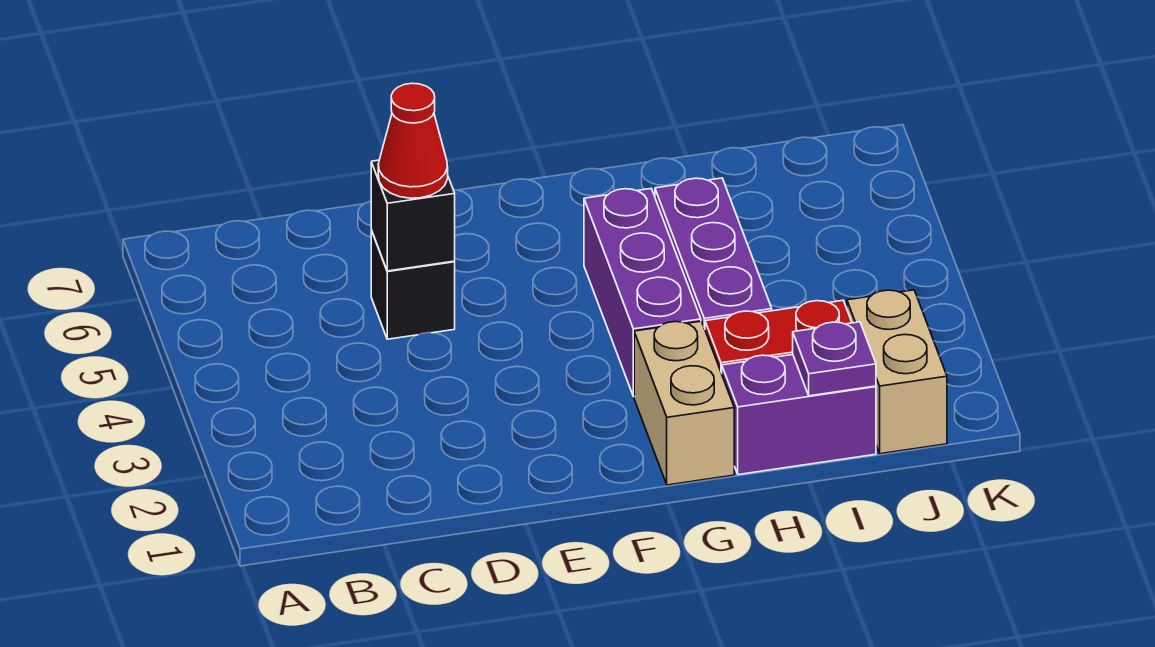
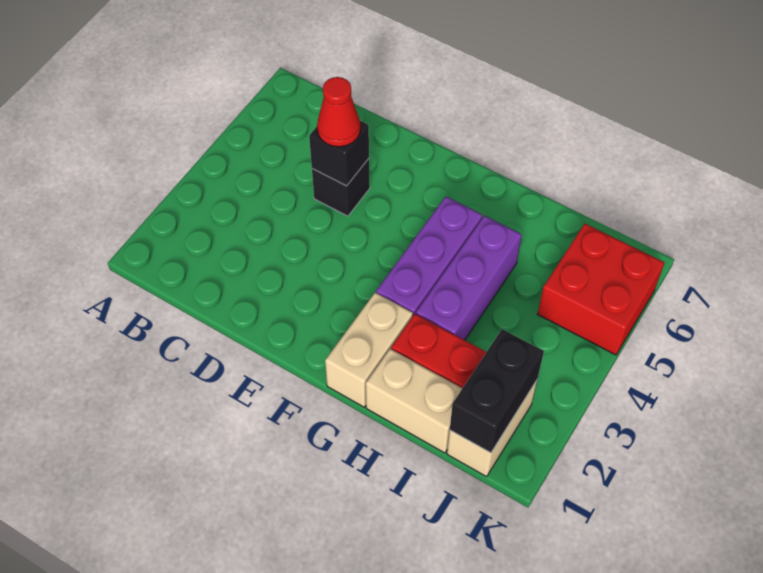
purple brick H1:I1 level 1 -> tan brick H1:I1 level 1
purple plate I1 level 2 -> none
none -> black brick J1:J2 level 2
none -> red brick J5:K6 level 1

